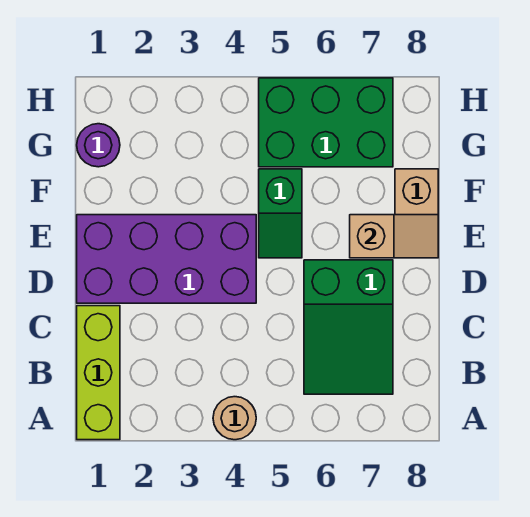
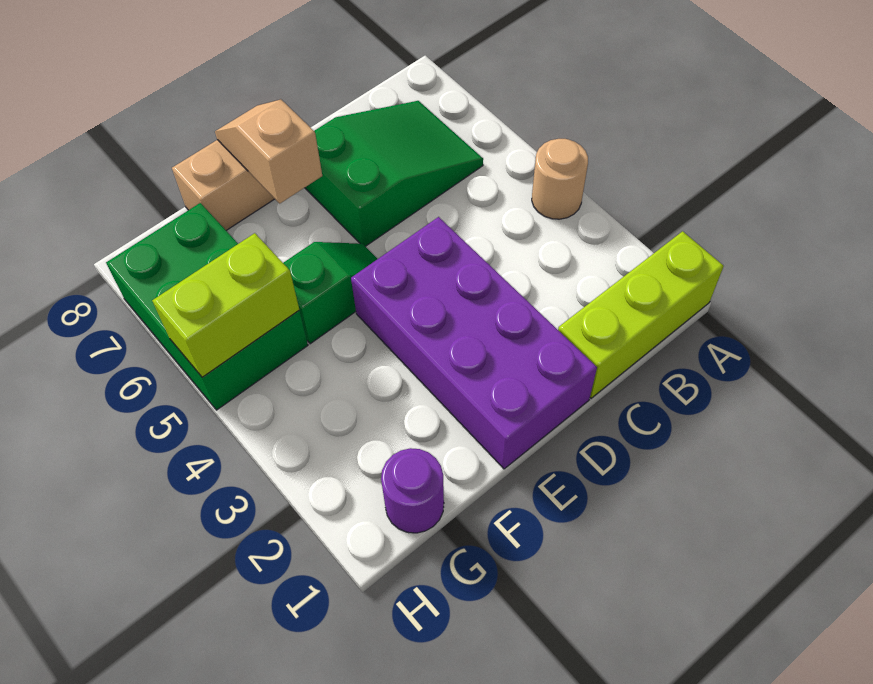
none -> lime brick G5:H5 level 2

